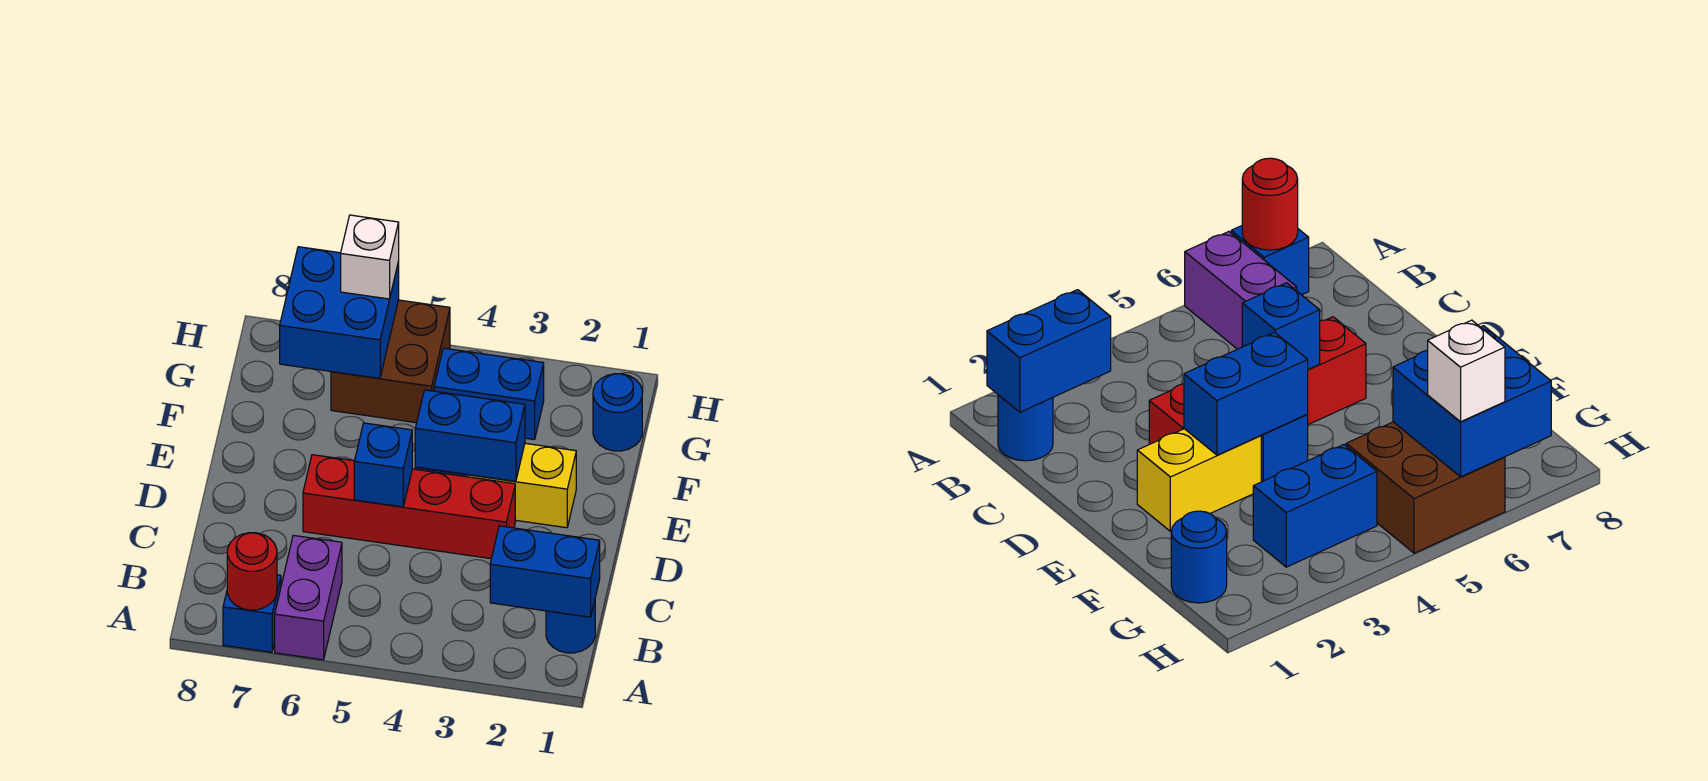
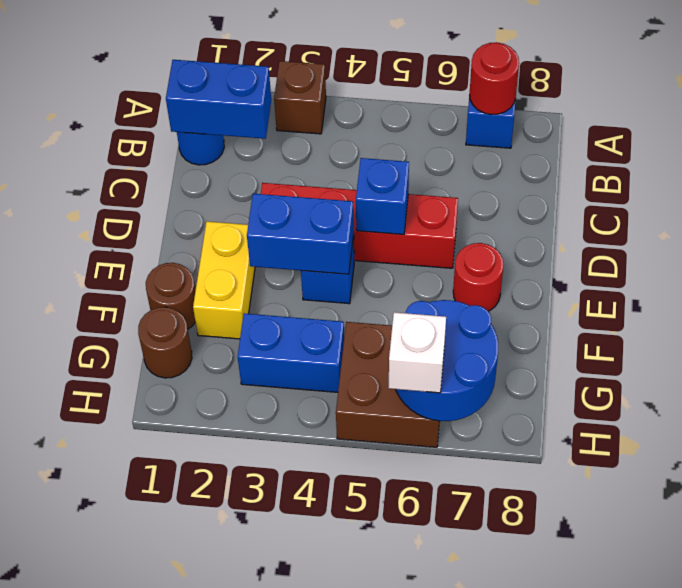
none -> brown brick A3 level 1
purple brick A6:B6 level 1 -> none
yellow brick E2:E3 level 1 -> yellow brick E2:F2 level 1
none -> red round brick E7 level 1
none -> brown round brick F1 level 1
blue round brick G1 level 1 -> brown round brick G1 level 1
blue brick G6:H7 level 2 -> blue round brick G6:H7 level 2

